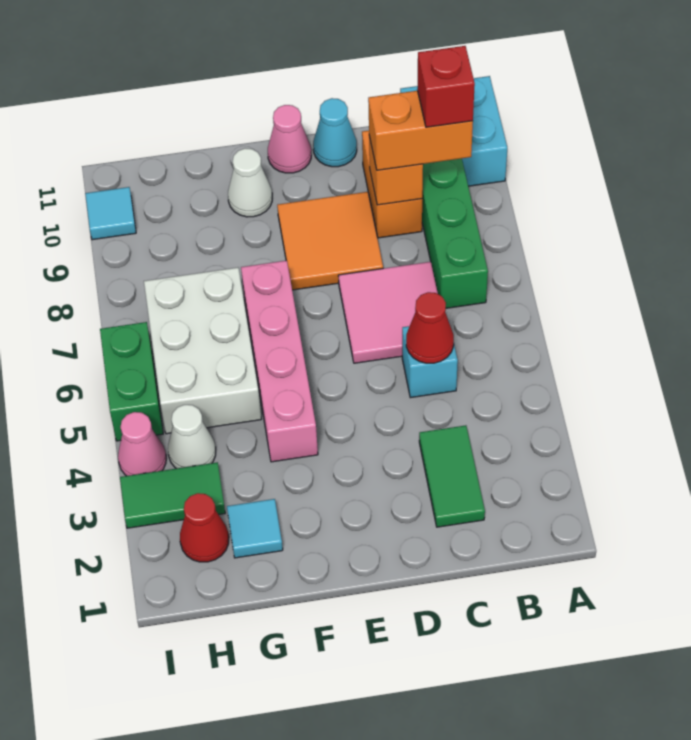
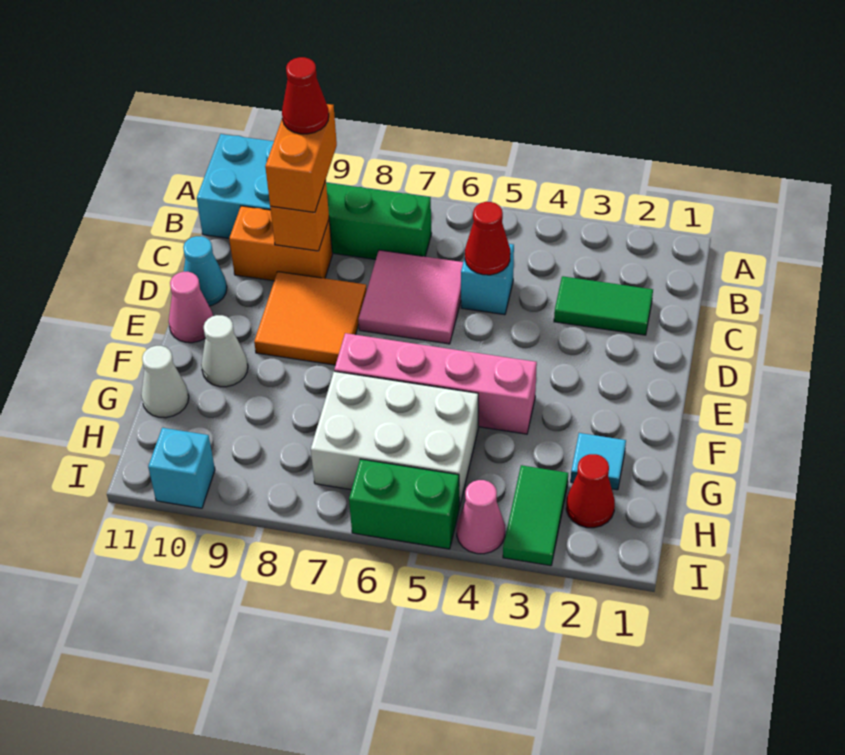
red brick B9 level 4 -> red cone B9 level 4
white cone H4 level 1 -> white cone G11 level 1
cyan tile I10 level 1 -> cyan brick I10 level 1

